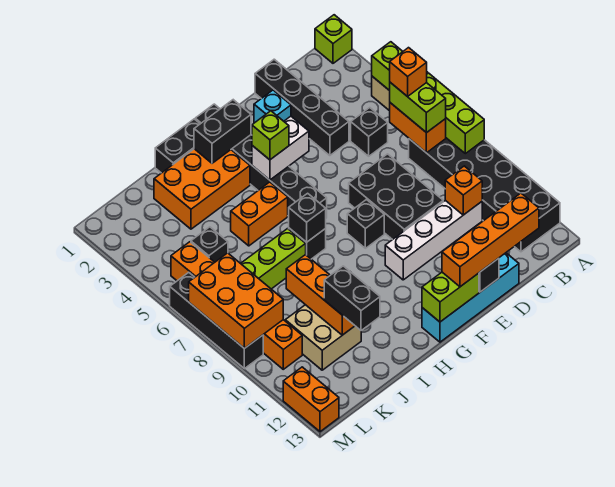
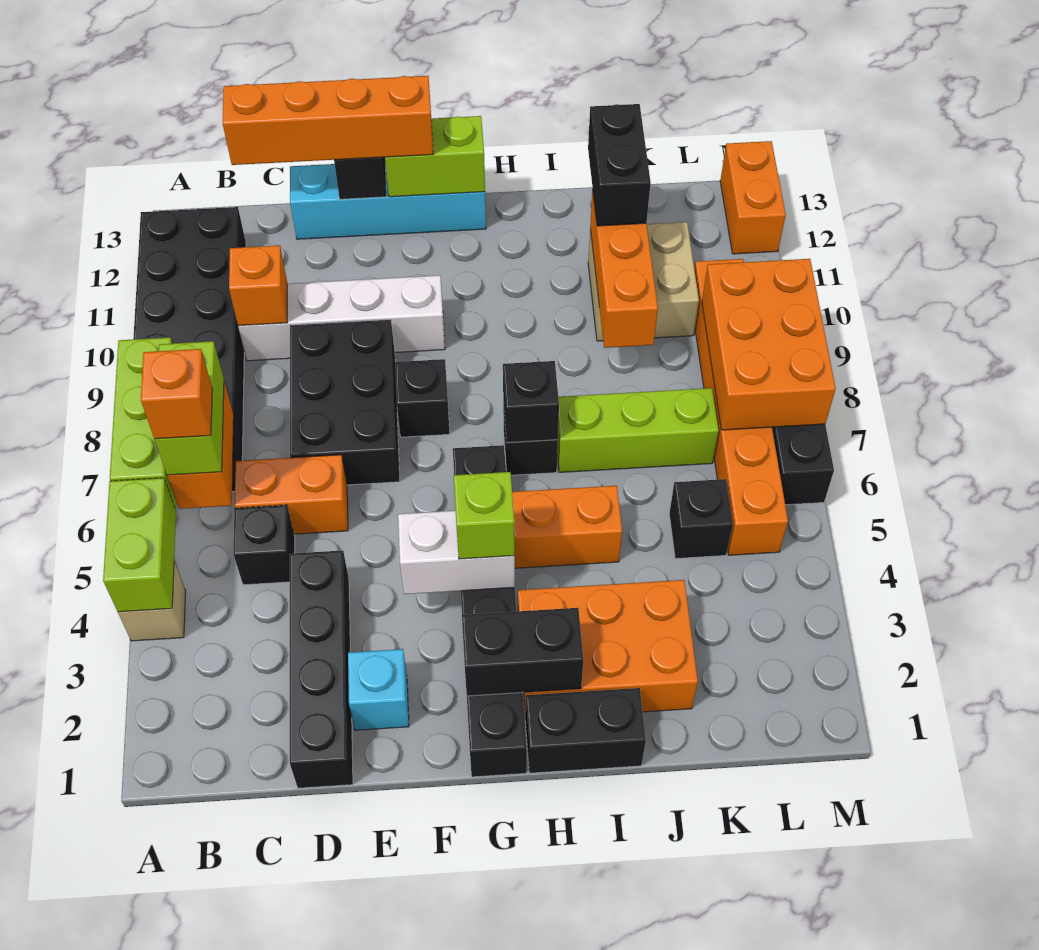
lime brick A1 level 1 -> none
none -> orange brick C6:D6 level 1

